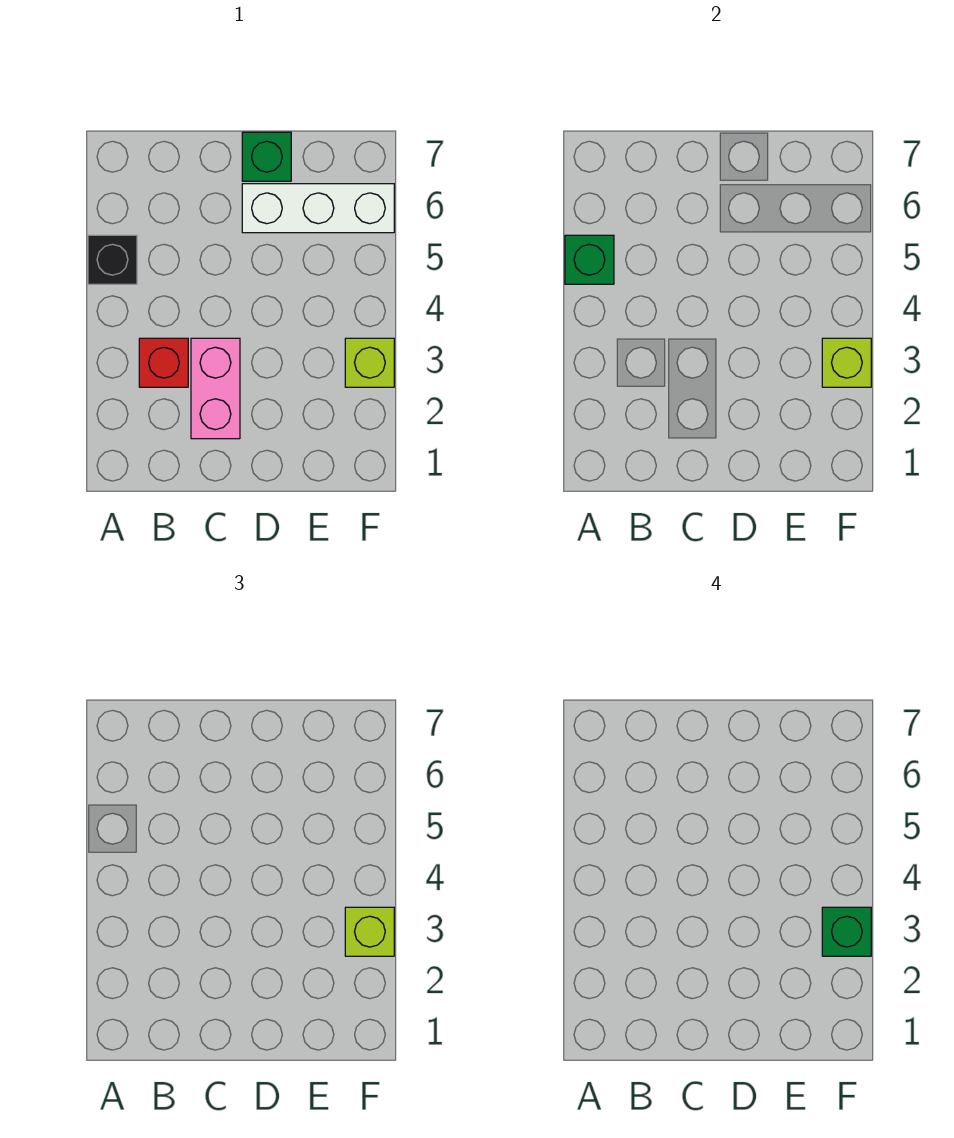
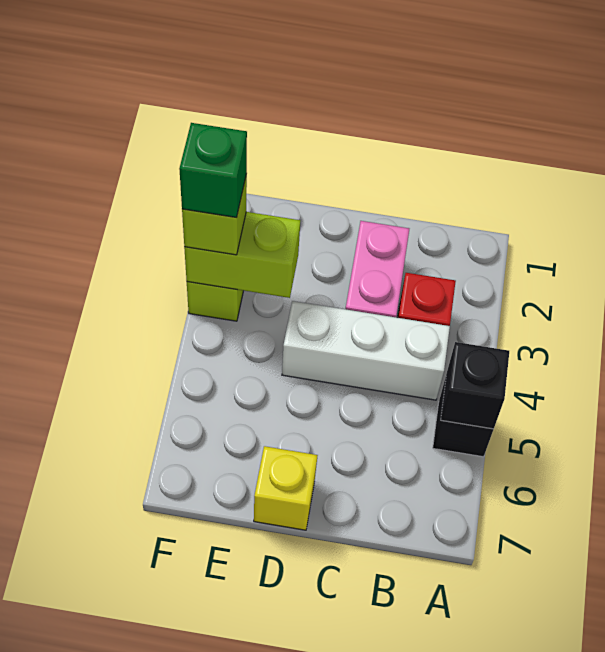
green brick A5 level 2 -> black brick A5 level 2
white brick D6:F6 level 1 -> white brick B4:D4 level 1
green brick D7 level 1 -> yellow brick D7 level 1
lime brick F3 level 2 -> lime brick E3:F3 level 2

